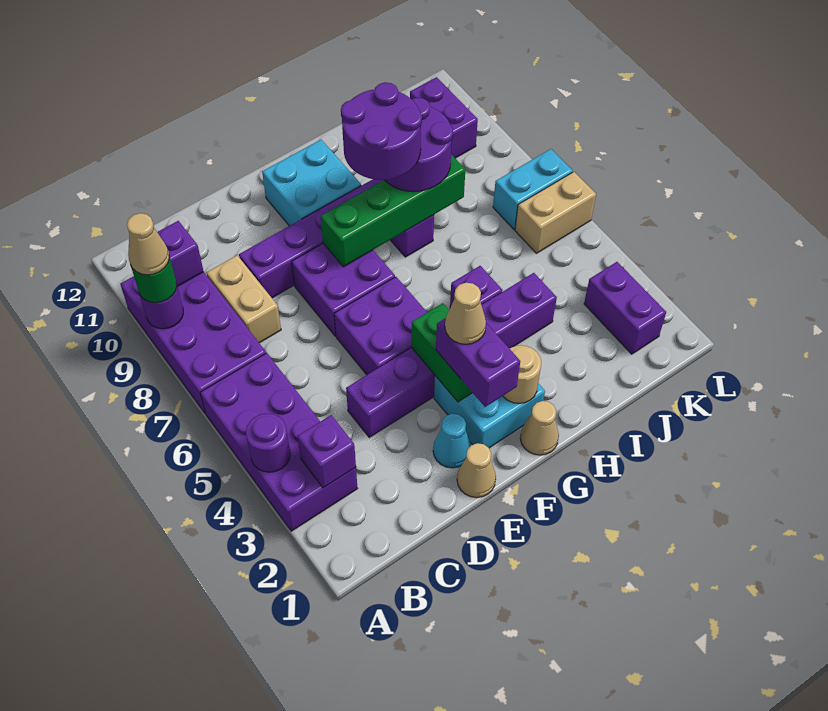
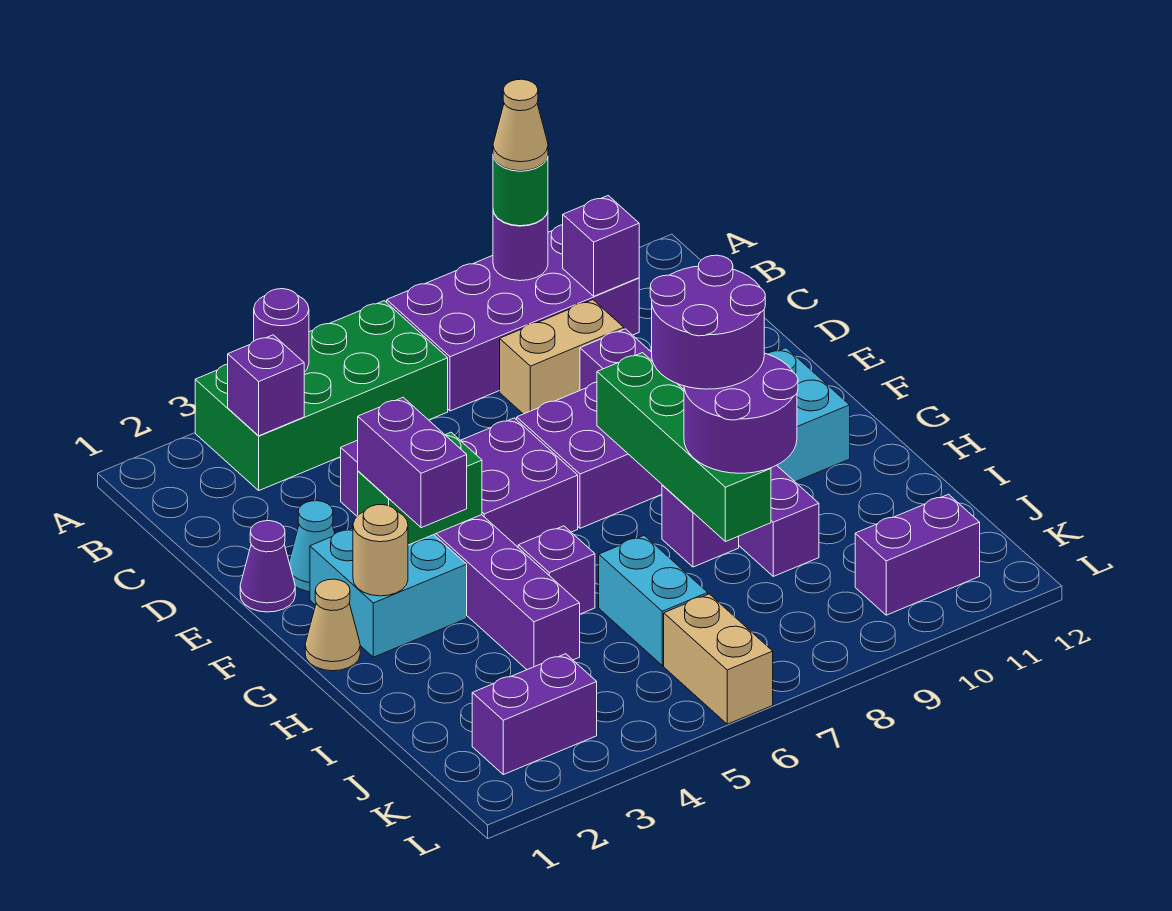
purple brick A3:B6 level 1 -> green brick A3:B6 level 1
tan cone E1 level 1 -> purple cone E1 level 1
purple brick F2:F3 level 3 -> purple brick F3:G3 level 3
tan cone F3 level 4 -> none
cyan brick K7:L7 level 1 -> cyan brick I6:J6 level 1

